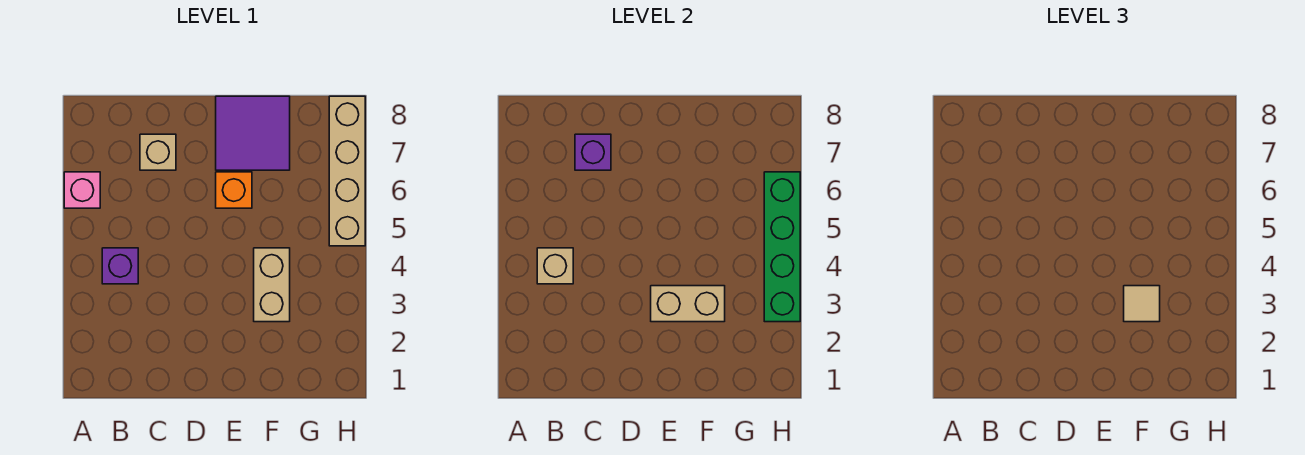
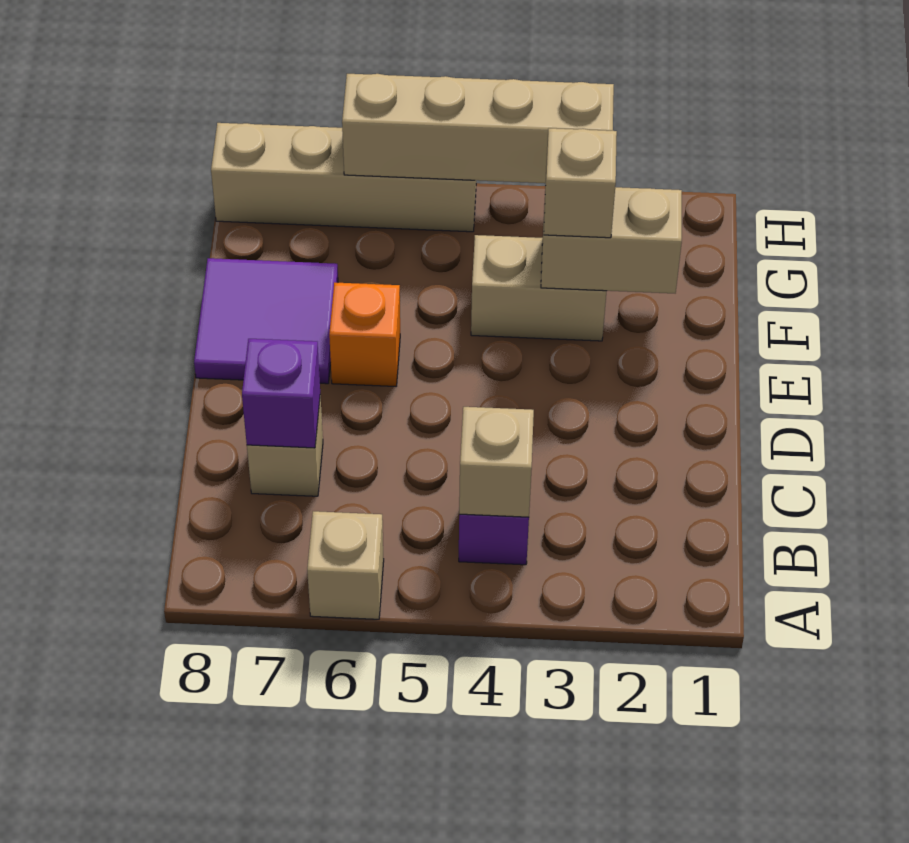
pink brick A6 level 1 -> tan brick A6 level 1
tan brick E3:F3 level 2 -> tan brick F2:F3 level 2
tan tile F3 level 3 -> tan brick F3 level 3
green brick H3:H6 level 2 -> tan brick H3:H6 level 2

